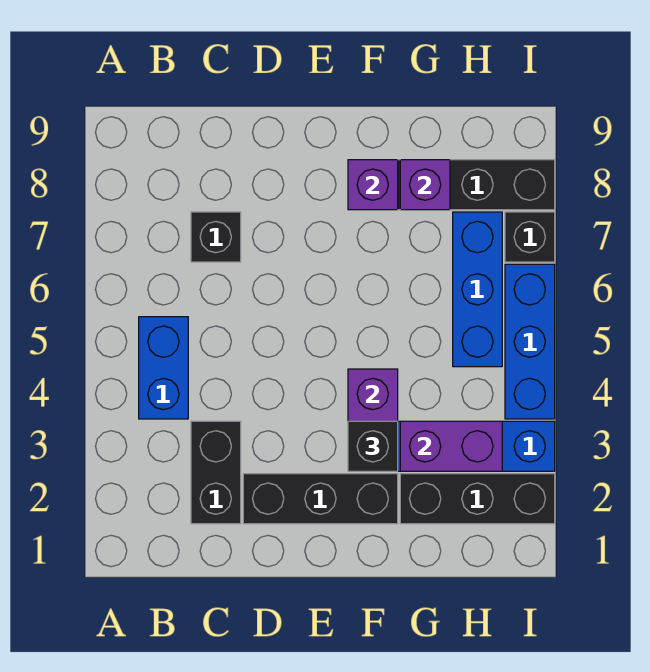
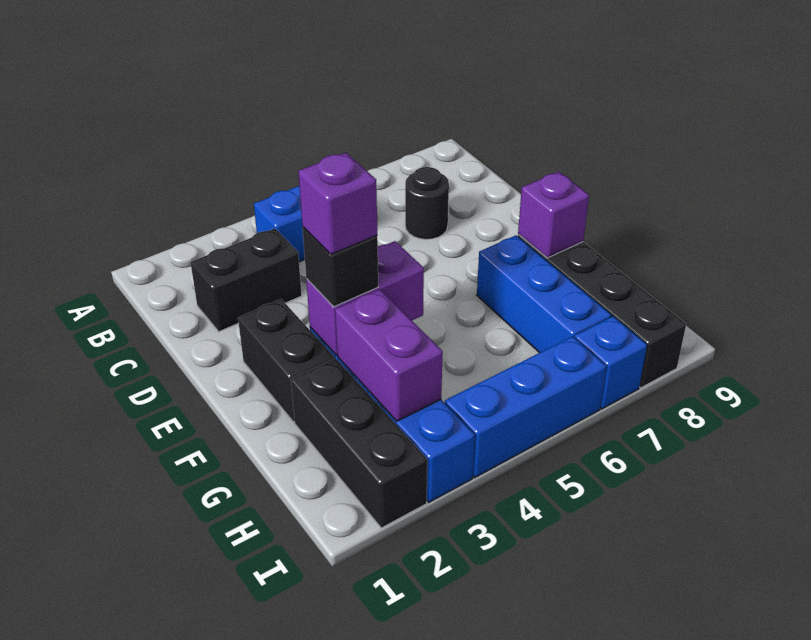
black brick C7 level 1 -> black round brick C7 level 1
black brick D2:F2 level 1 -> black brick E2:F2 level 1
purple brick G8 level 2 -> purple brick F3 level 4
blue brick H5:H7 level 1 -> blue brick F7:H7 level 1
black brick I7 level 1 -> blue brick I7 level 1

